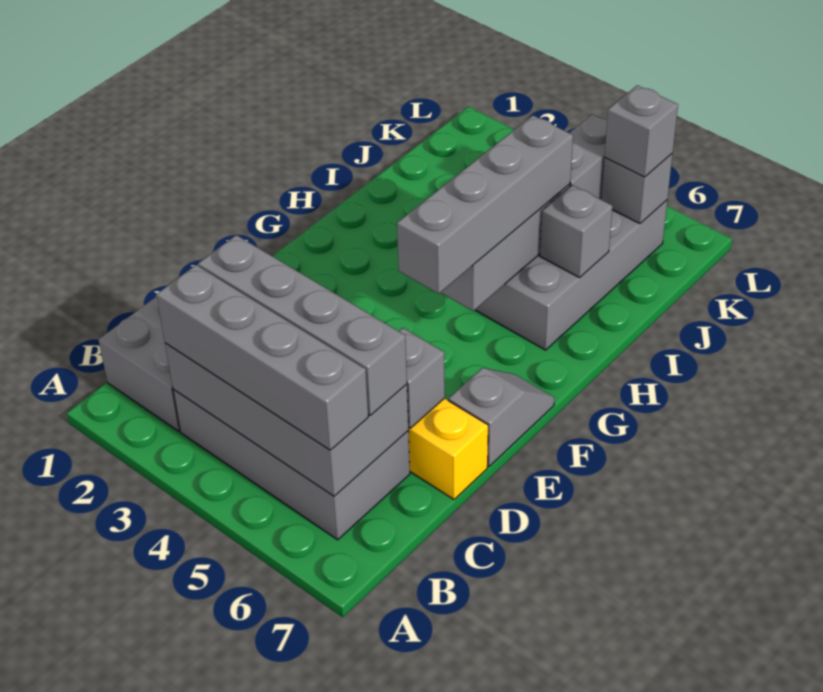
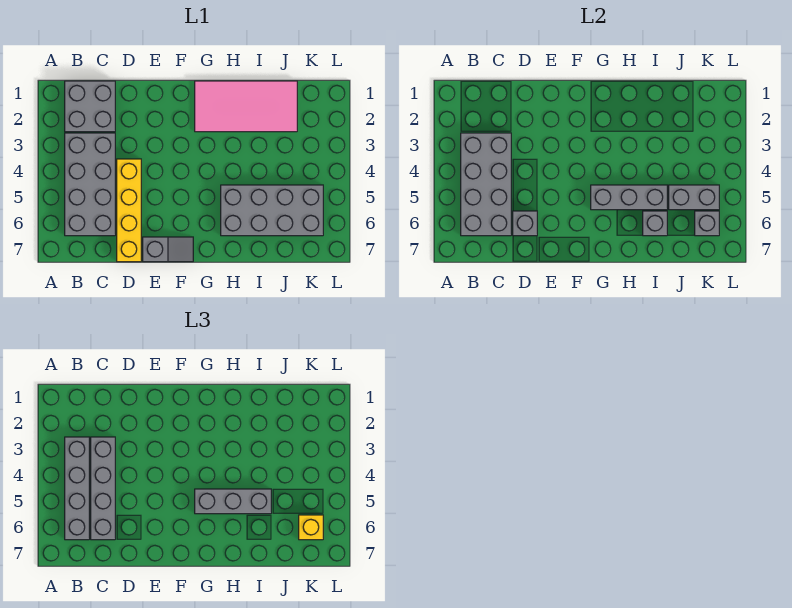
grey brick F5:I5 level 3 -> grey brick G5:I5 level 3
none -> pink tile G1:J2 level 1
grey brick K6 level 3 -> yellow brick K6 level 3

